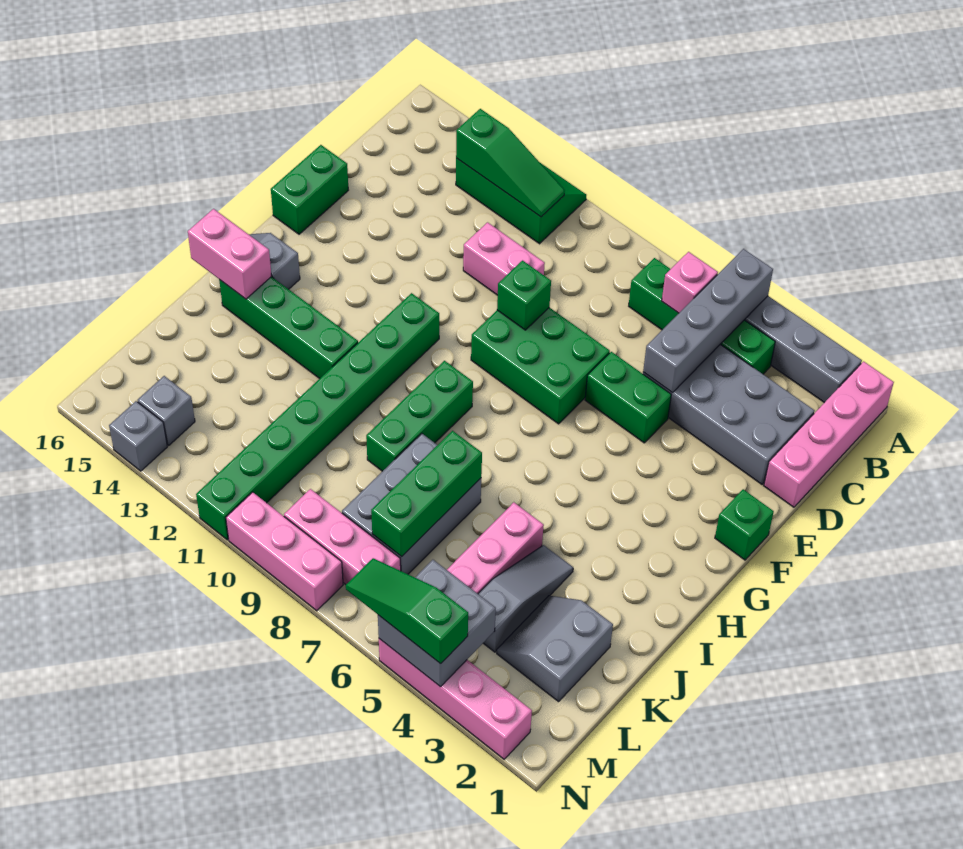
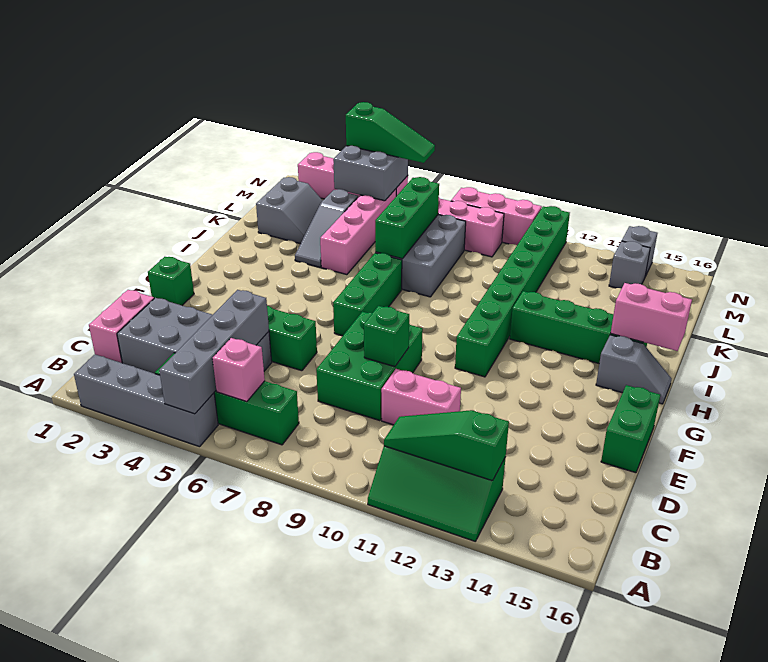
pink brick A1:D1 level 1 -> pink brick C1:D1 level 1
green brick E7:F9 level 1 -> green brick D8:F9 level 1
green brick H9:J9 level 1 -> green brick G7:I7 level 1

